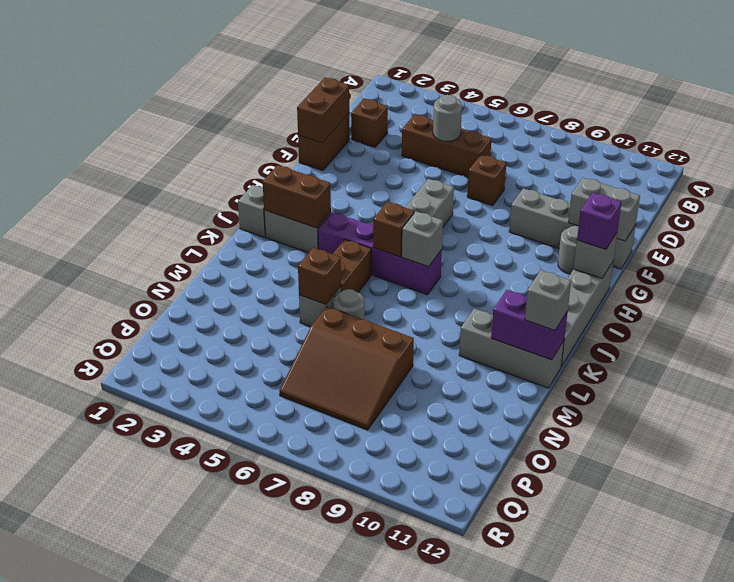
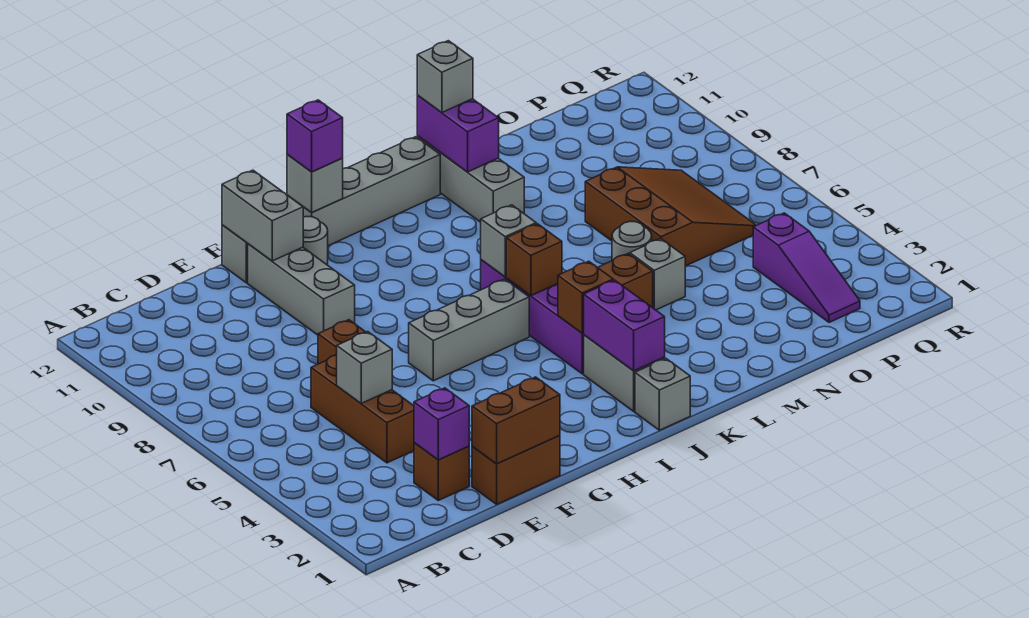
none -> purple brick D2 level 2
grey round brick D5 level 2 -> grey brick D5 level 2
brown brick J2:J3 level 2 -> purple brick J2:J3 level 2
brown brick M5 level 2 -> brown brick J4 level 2
none -> purple slope P2:P4 level 1 top 4

